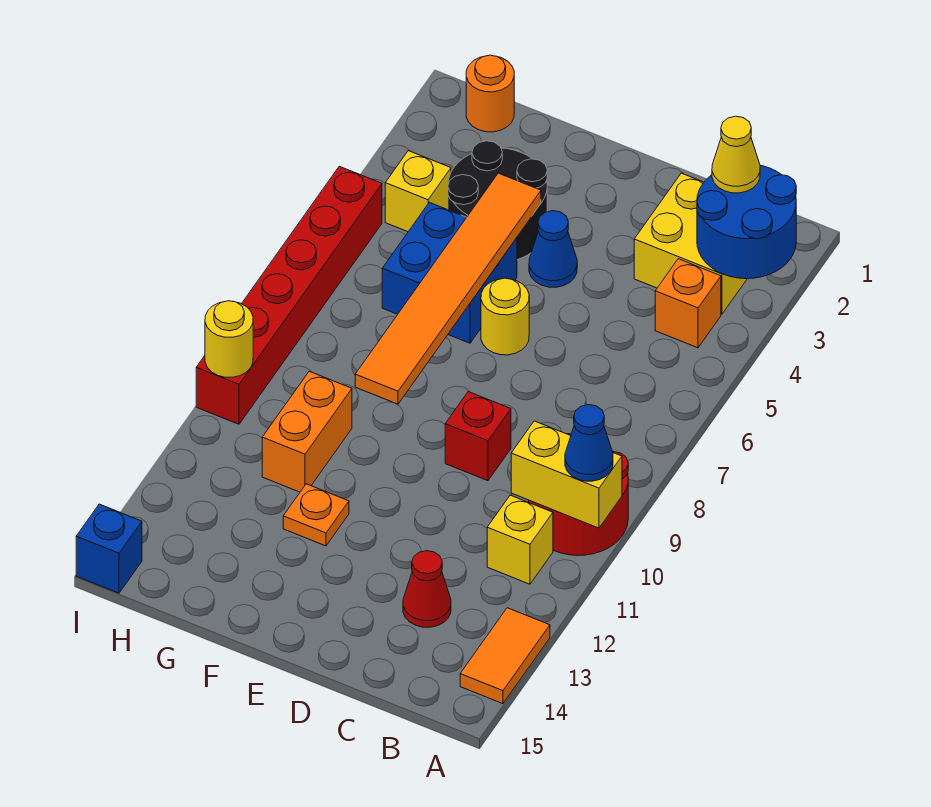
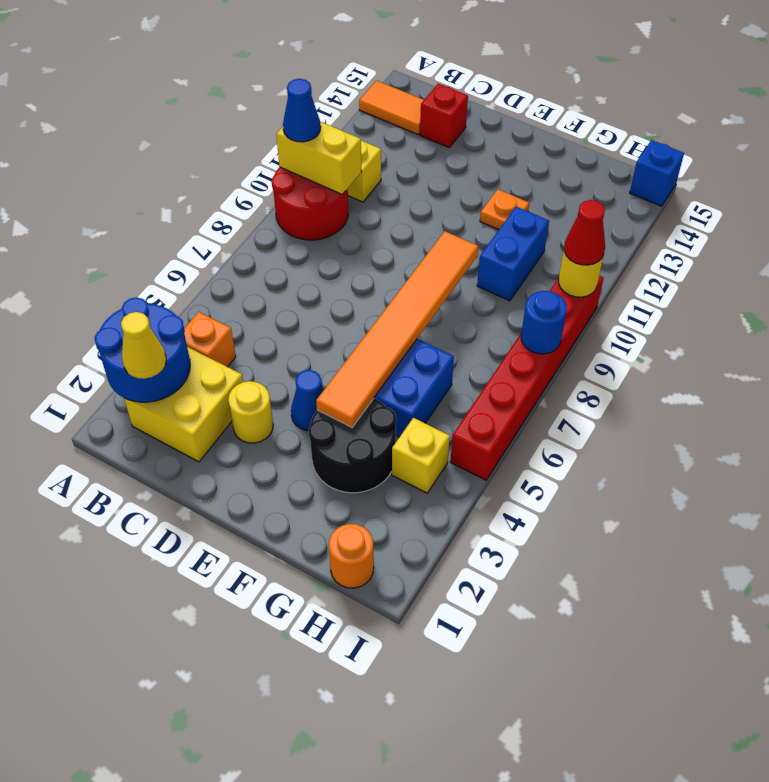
orange tile A13:A14 level 1 -> orange tile A14:B14 level 1
red cone C13 level 1 -> red cone I10 level 3
red brick D9 level 1 -> red brick C14 level 1
yellow round brick E6 level 1 -> yellow round brick D3 level 1
orange brick G10:G11 level 1 -> blue brick G10:G11 level 1
none -> blue round brick I8 level 2

